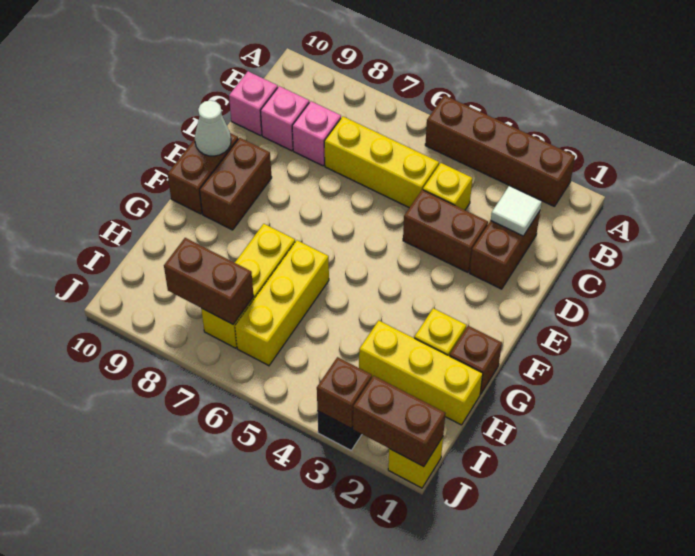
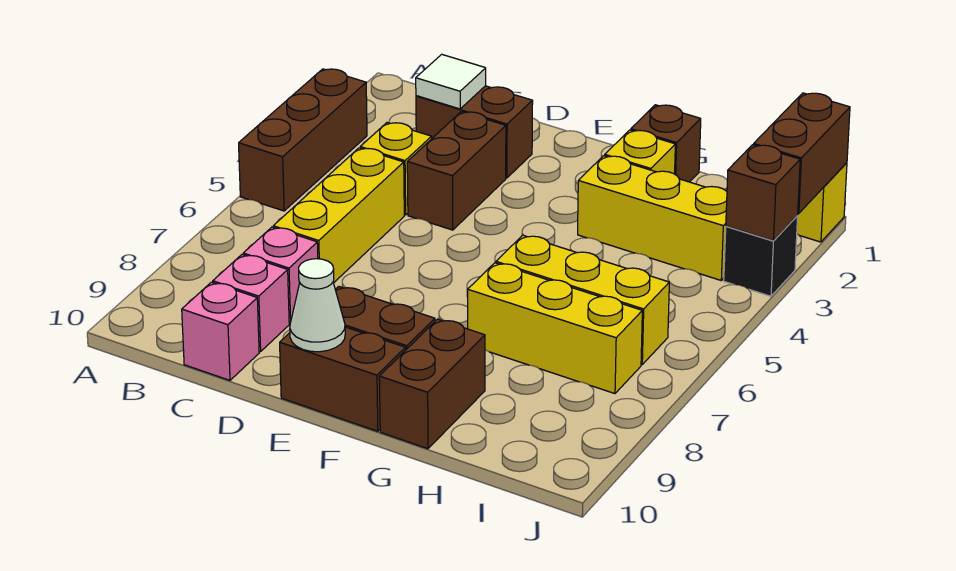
brown brick A2:A5 level 1 -> brown brick A3:A5 level 1
yellow brick H1:H3 level 1 -> yellow brick G3:I3 level 1
brown brick I7:I8 level 2 -> brown brick G9:G10 level 1

